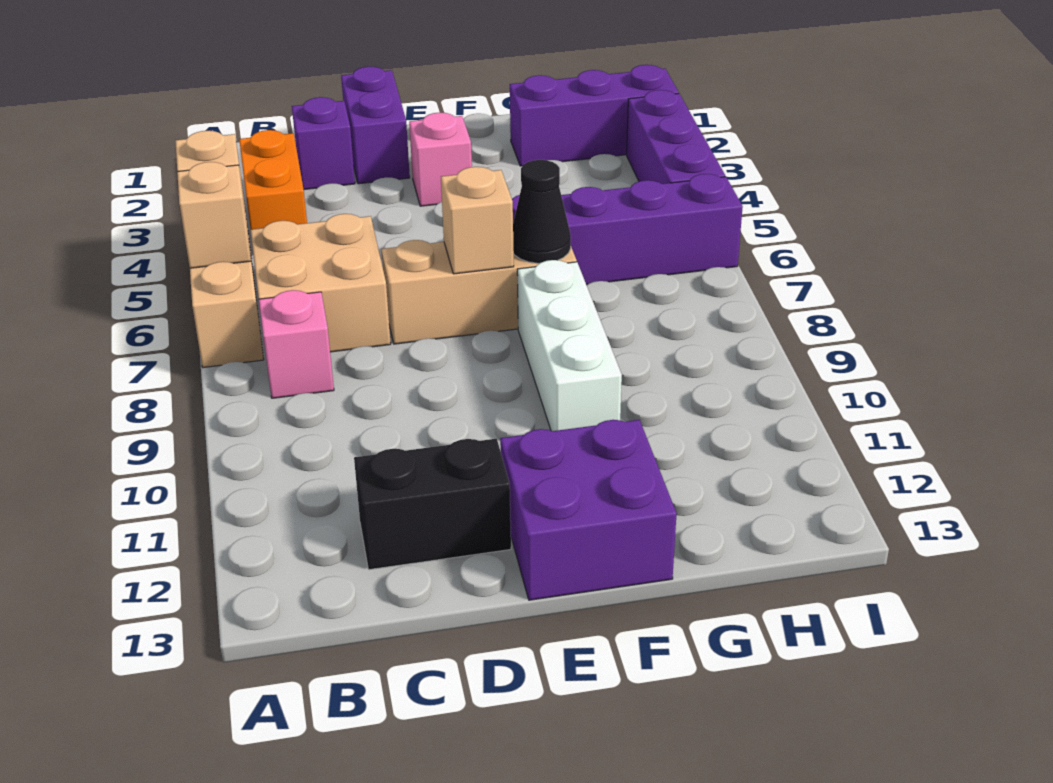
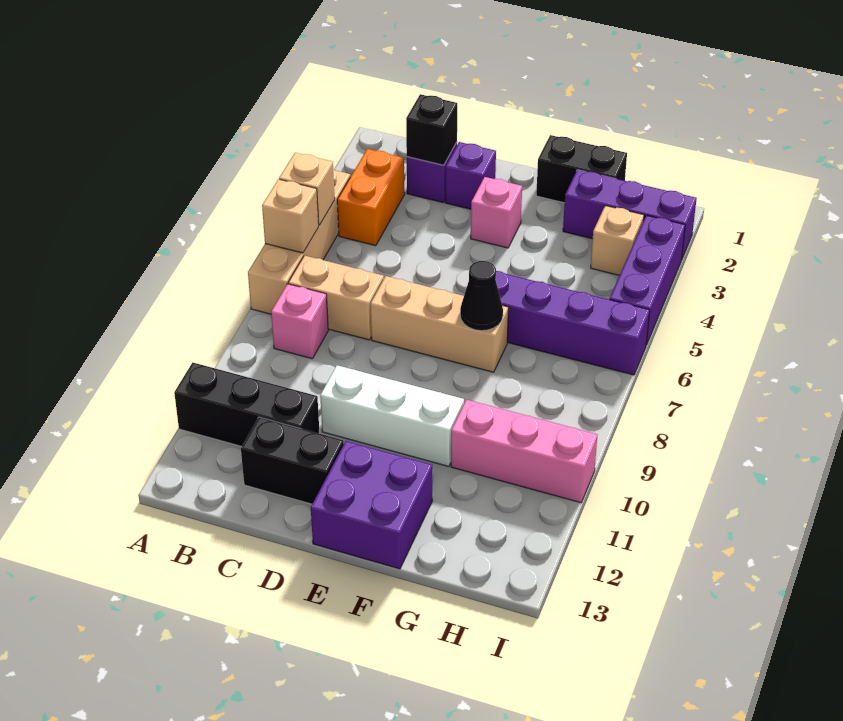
none -> black brick A11:C11 level 1
tan brick B6:C7 level 1 -> tan brick B7:C7 level 1
none -> black brick C2 level 2
purple brick D1:D2 level 1 -> purple brick D2 level 1
tan brick E7 level 2 -> tan brick H3 level 1
none -> black brick F1:G1 level 1
white brick F8:F10 level 1 -> white brick D10:F10 level 1
none -> pink brick G10:I10 level 1

